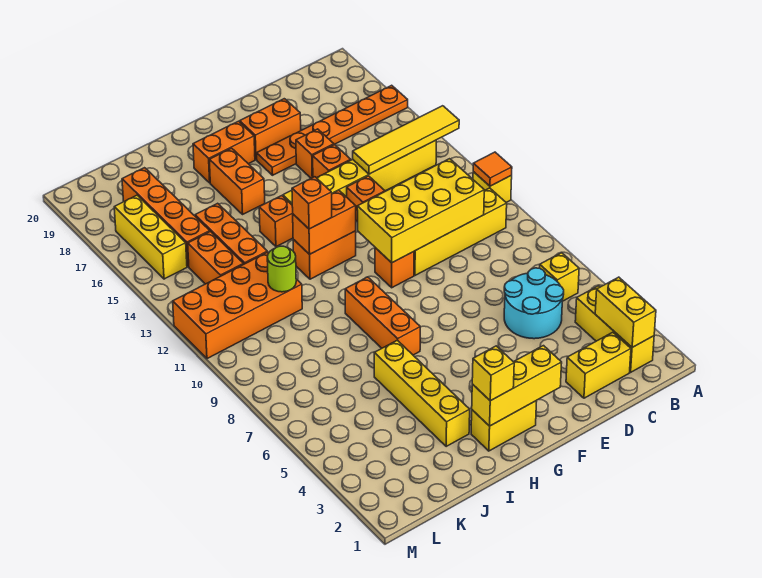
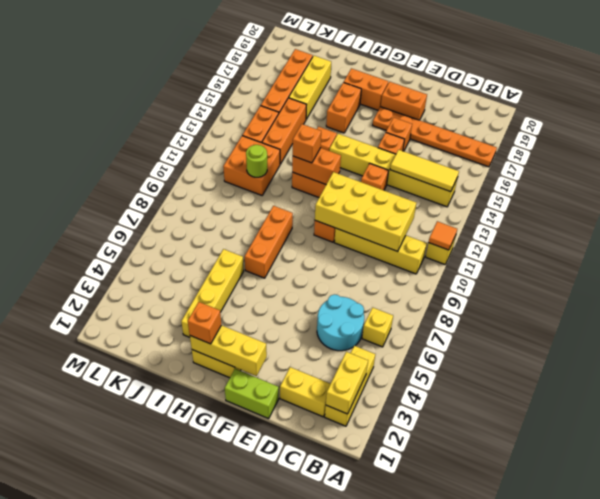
yellow tile A14:D14 level 2 -> yellow tile B14:D14 level 2
none -> lime brick E1:F1 level 1
yellow brick H2 level 3 -> orange brick H2 level 3
orange brick J11:M12 level 1 -> orange brick J11:K12 level 1
yellow brick L15:L17 level 1 -> yellow brick J16:J18 level 1

